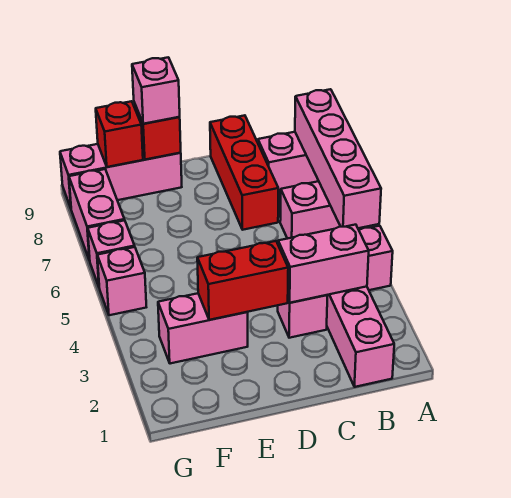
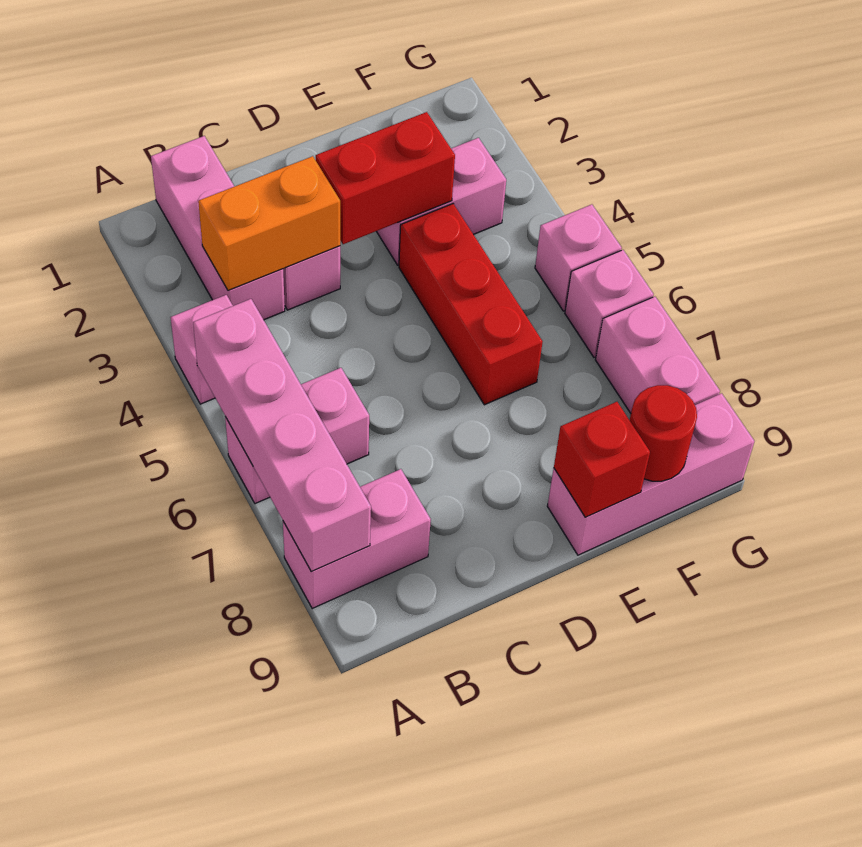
pink brick B3:C3 level 2 -> orange brick B3:C3 level 2
red brick C7:C9 level 1 -> red brick E4:E6 level 1
pink brick E9 level 3 -> none
red brick F9 level 2 -> red round brick F9 level 2

